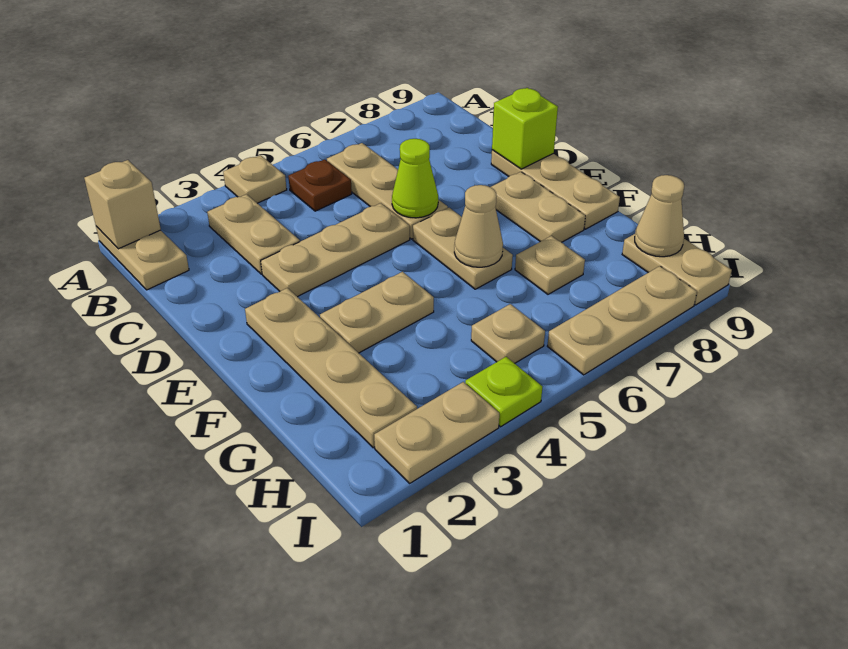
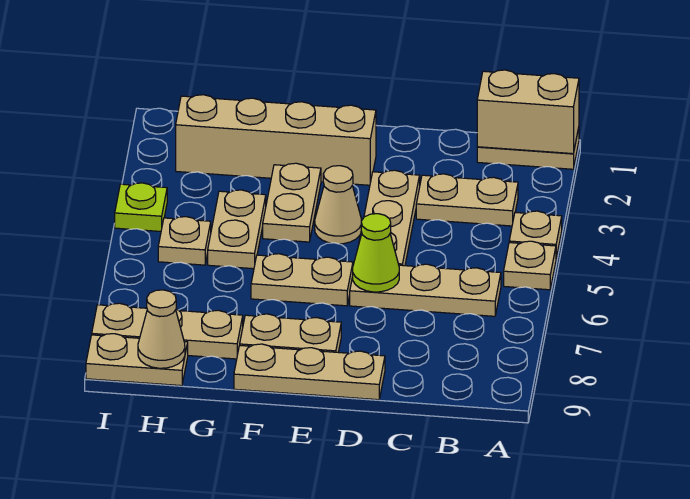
tan brick A1 level 2 -> tan brick A1:B1 level 2
brown plate B5 level 1 -> none
lime brick D9 level 2 -> none
tan plate E2:H2 level 1 -> tan brick E2:H2 level 1
tan cone F6 level 2 -> tan cone E4 level 1
tan plate G7 level 1 -> tan plate A5 level 1
tan plate I2:I3 level 1 -> tan plate G4:G5 level 1
tan plate I6:I8 level 1 -> tan plate G8:I8 level 1

